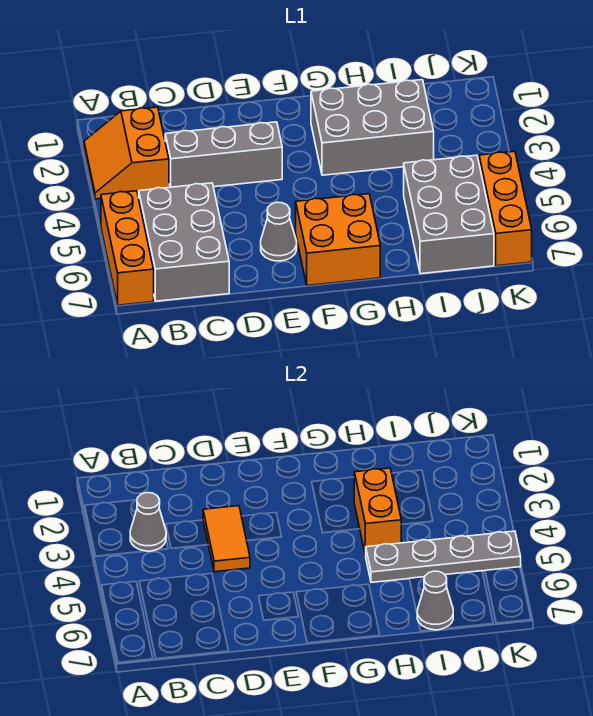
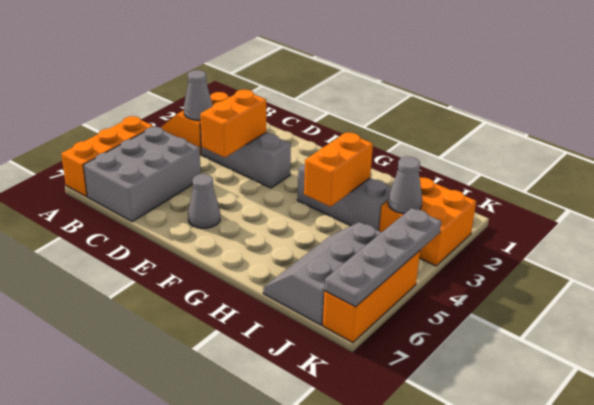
orange tile D3:D4 level 2 -> orange brick D3:D4 level 2
orange brick F6:G7 level 1 -> orange brick J2:K3 level 1
grey brick G2:I3 level 1 -> grey brick G3:I3 level 1
grey plate H5:K5 level 2 -> grey plate K4:K7 level 2
grey brick I5:J7 level 1 -> grey slope I5:J7 level 1 top J
grey cone I7 level 2 -> grey cone J3 level 2

